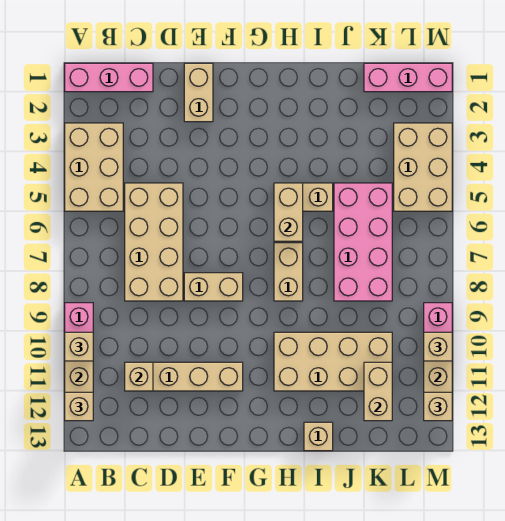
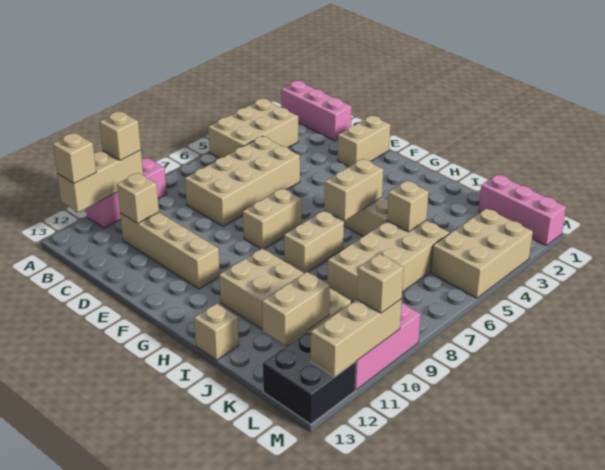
tan brick E8:F8 level 1 -> tan brick F7:F8 level 1
pink brick J5:K8 level 1 -> tan brick J5:K8 level 1
none -> black brick L12:M13 level 1
tan brick M12 level 3 -> tan brick J5 level 2

